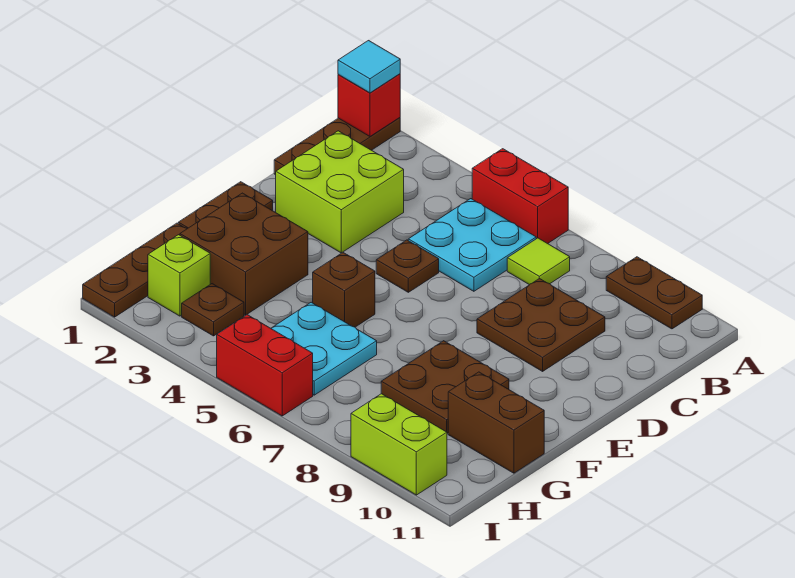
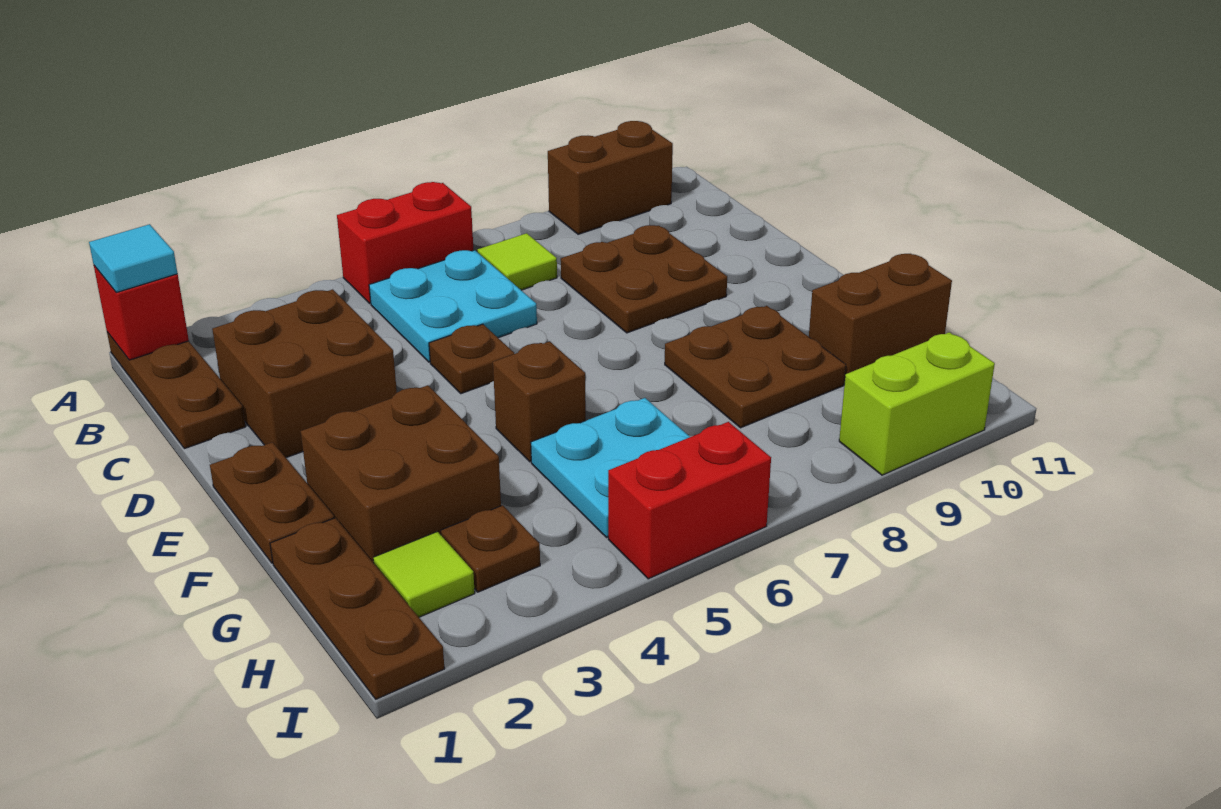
brown plate A9:A10 level 1 -> brown brick A9:A10 level 1
lime brick C2:D3 level 1 -> brown brick C2:D3 level 1
lime brick H2 level 1 -> lime tile H2 level 1

